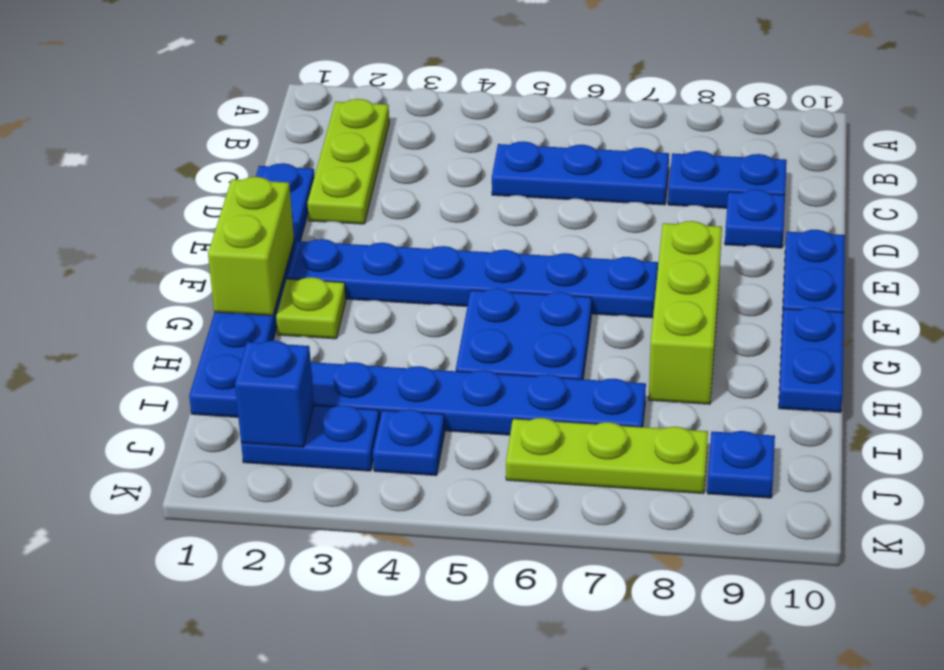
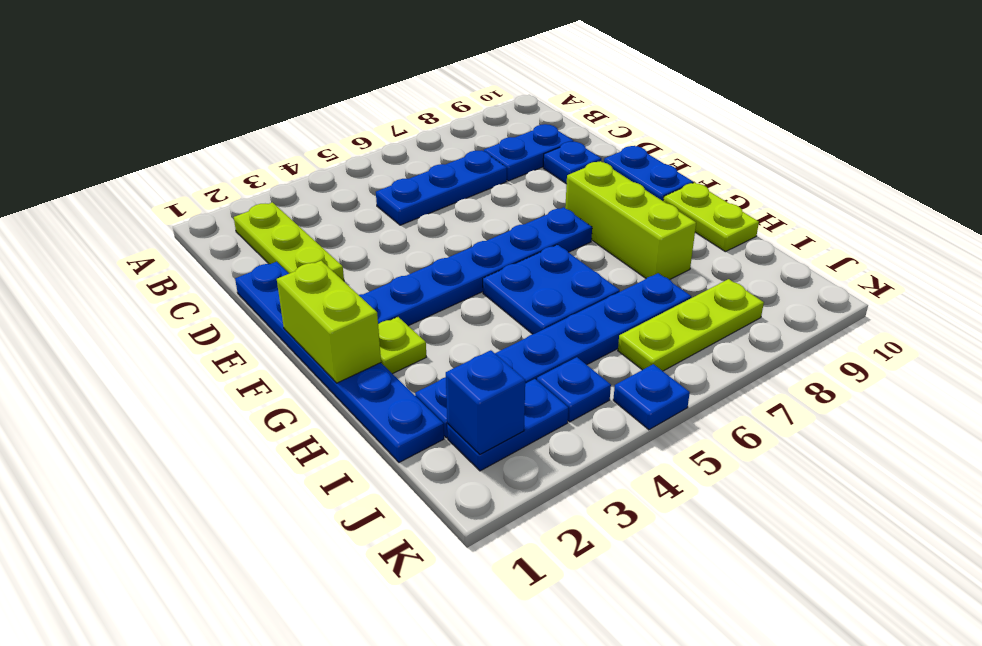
blue plate G10:H10 level 1 -> lime plate G10:H10 level 1
blue plate J9 level 1 -> blue plate K5 level 1

